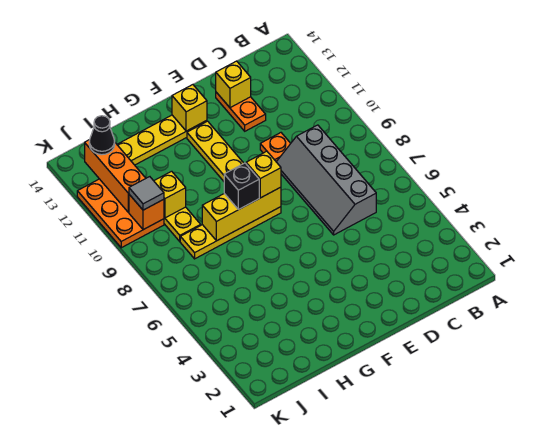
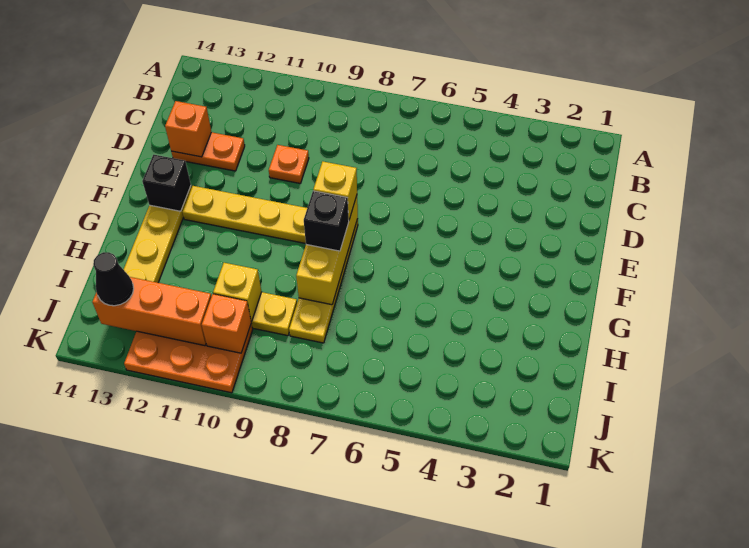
grey slope C6:D9 level 1 top C -> none
yellow brick D13 level 2 -> orange brick D13 level 2
yellow brick F13 level 2 -> black brick F13 level 2
grey tile J10 level 3 -> none

